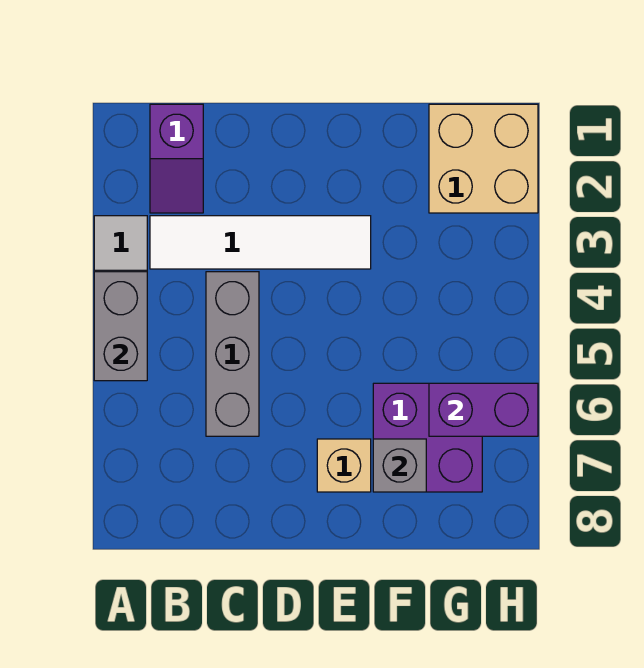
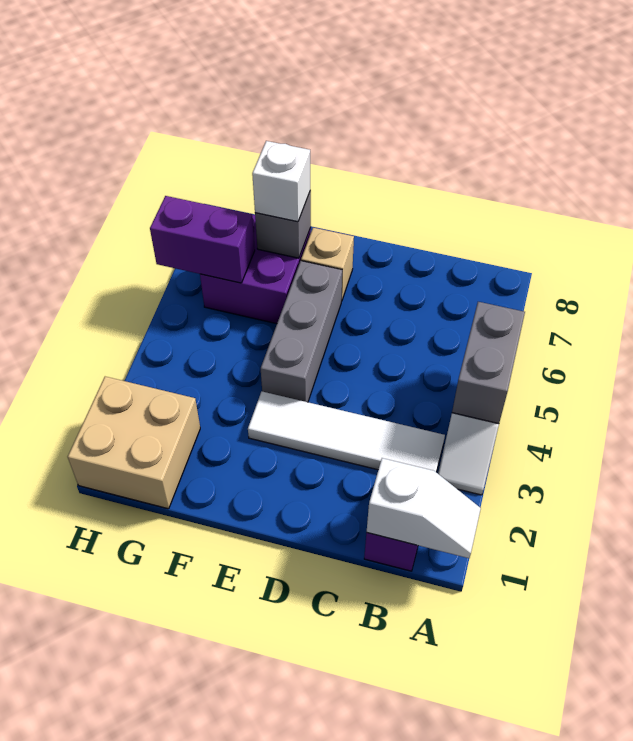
none -> white slope A1:B1 level 2 top B
grey brick C4:C6 level 1 -> grey brick E4:E6 level 1
none -> white brick F7 level 3

